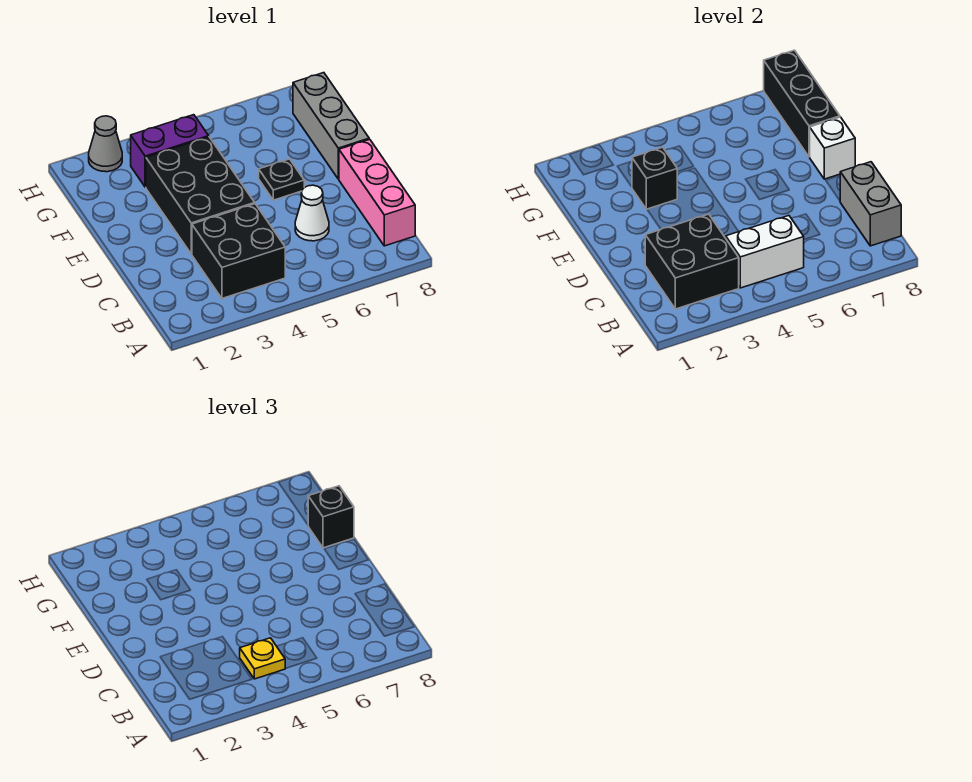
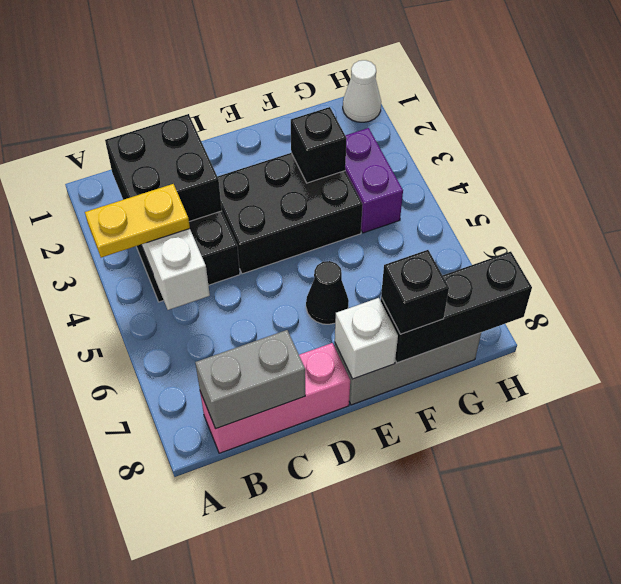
yellow plate B4 level 3 -> yellow plate A4:B4 level 3
white cone C6 level 1 -> white cone H1 level 1
black plate E6 level 1 -> black cone E6 level 1
grey cone H2 level 1 -> none

